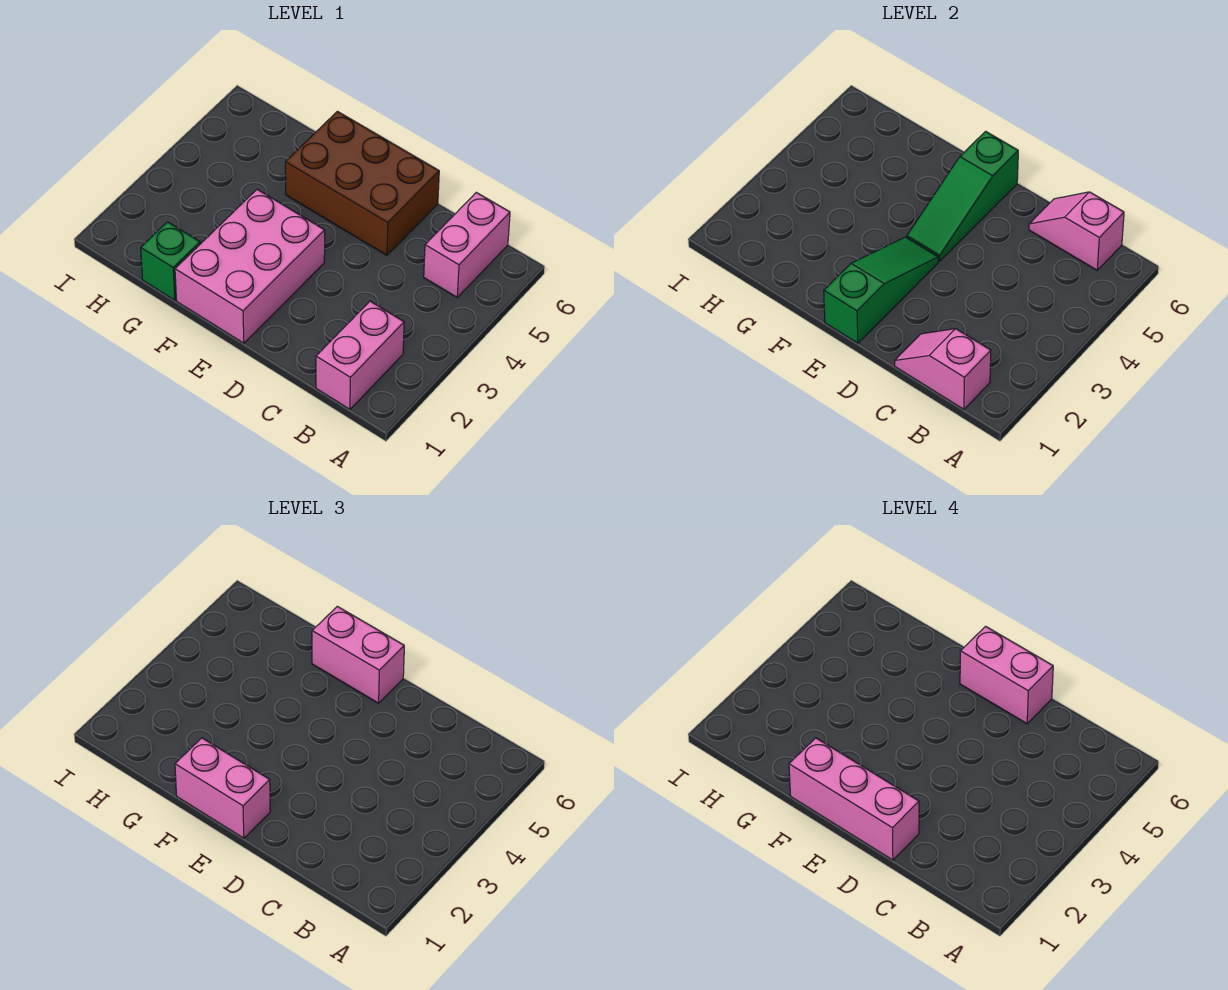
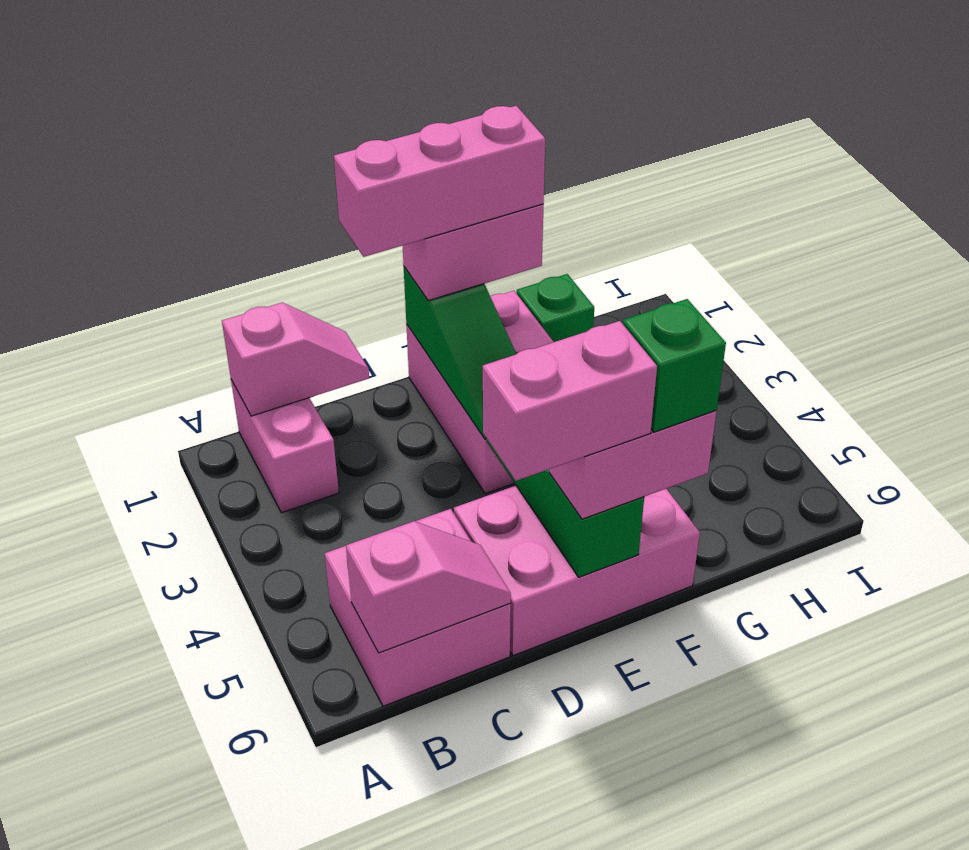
pink brick B5:B6 level 1 -> pink brick B5:C6 level 1
brown brick D5:F6 level 1 -> pink brick D5:F6 level 1
none -> green brick F6 level 4

